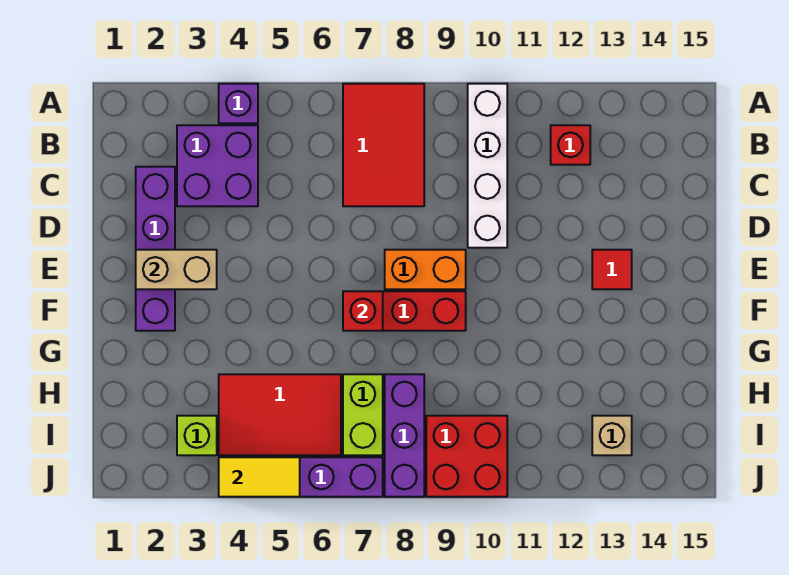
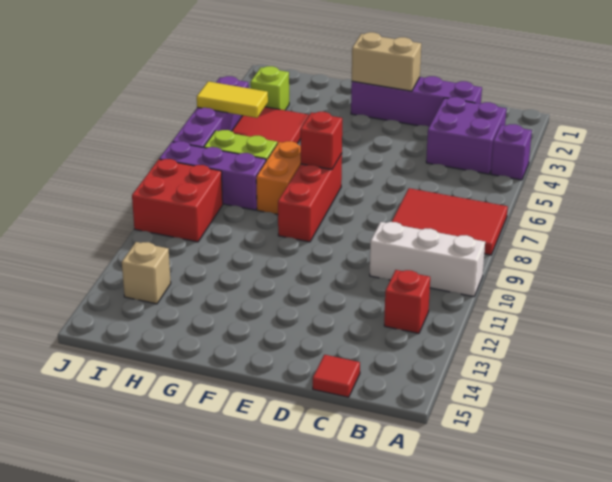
white brick A10:D10 level 1 -> white brick A10:C10 level 1
tan brick E2:E3 level 2 -> tan brick E2:F2 level 2
orange brick E8:E9 level 1 -> orange brick G7:G8 level 1
red tile E13 level 1 -> red tile C15 level 1
yellow tile J4:J5 level 2 -> yellow tile I5:J5 level 2

